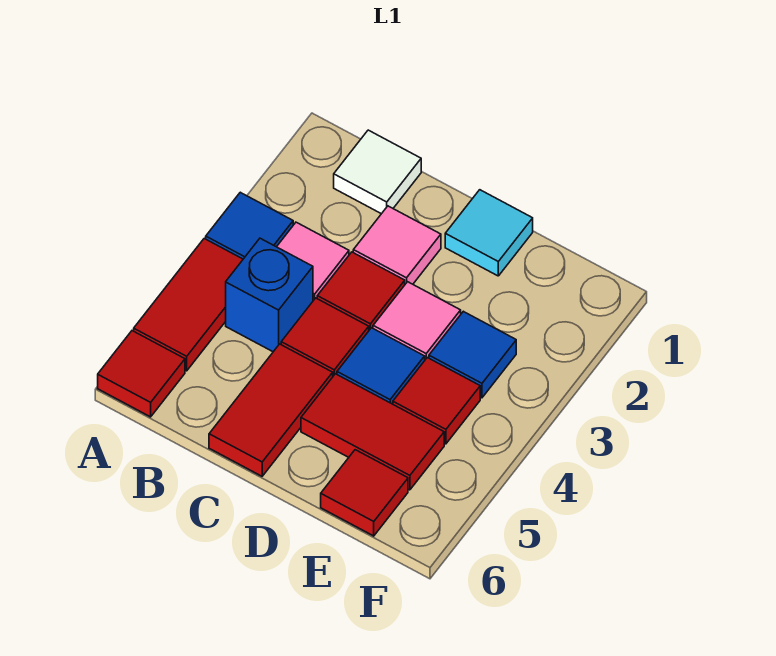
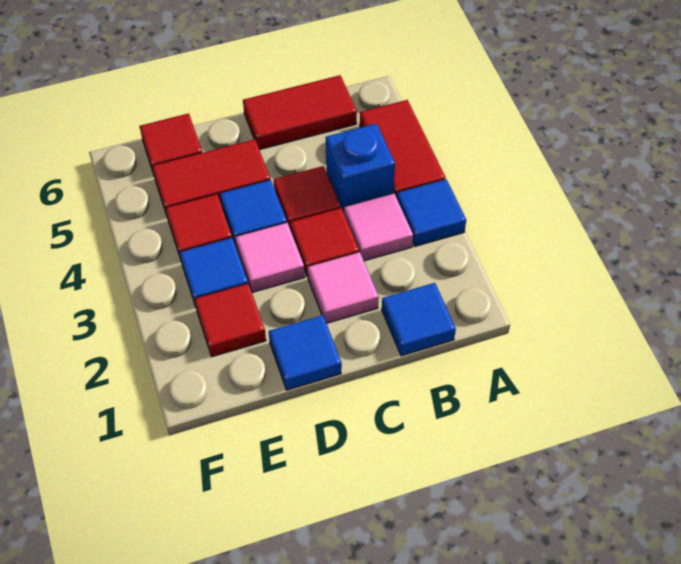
red tile A6 level 1 -> red tile E2 level 1
white tile B1 level 1 -> blue tile B1 level 1
red tile C5:C6 level 1 -> red tile B6:C6 level 1
cyan tile D1 level 1 -> blue tile D1 level 1

